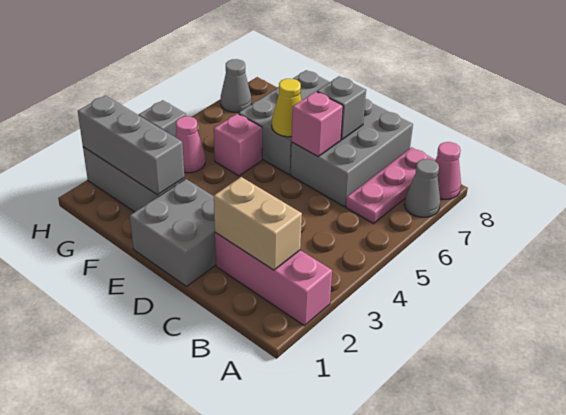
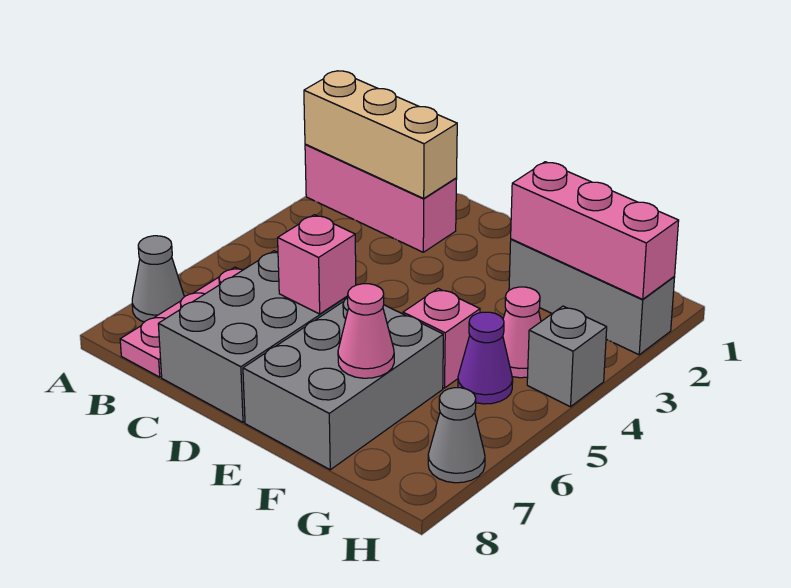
pink cone A8 level 1 -> pink cone F7 level 2
tan brick B2:C2 level 2 -> tan brick A2:C2 level 2
grey brick D1:E2 level 1 -> none
grey brick D7 level 2 -> none
yellow cone E6 level 2 -> none
grey brick F2:H2 level 2 -> pink brick F2:H2 level 2
none -> purple cone G5 level 1

